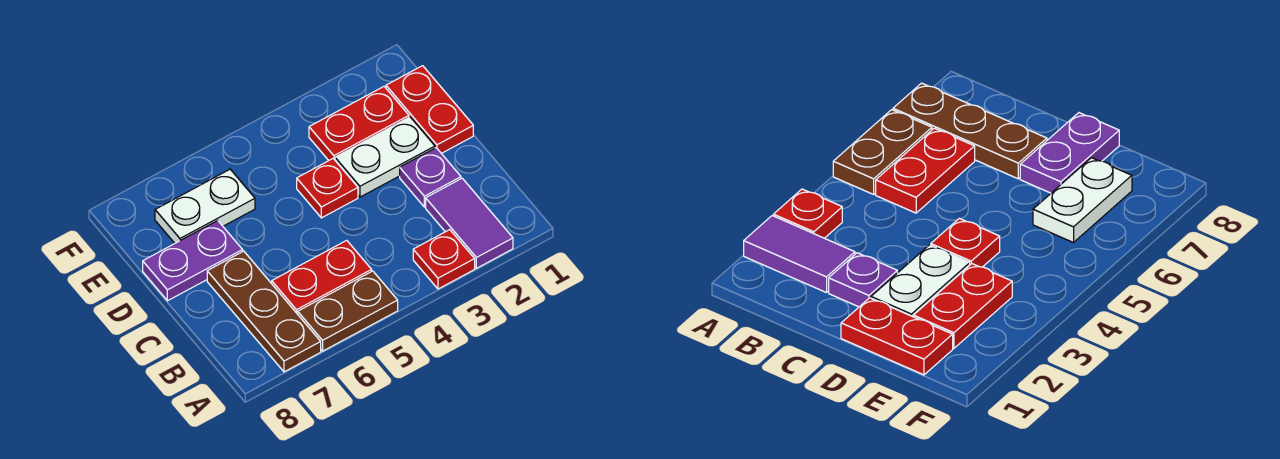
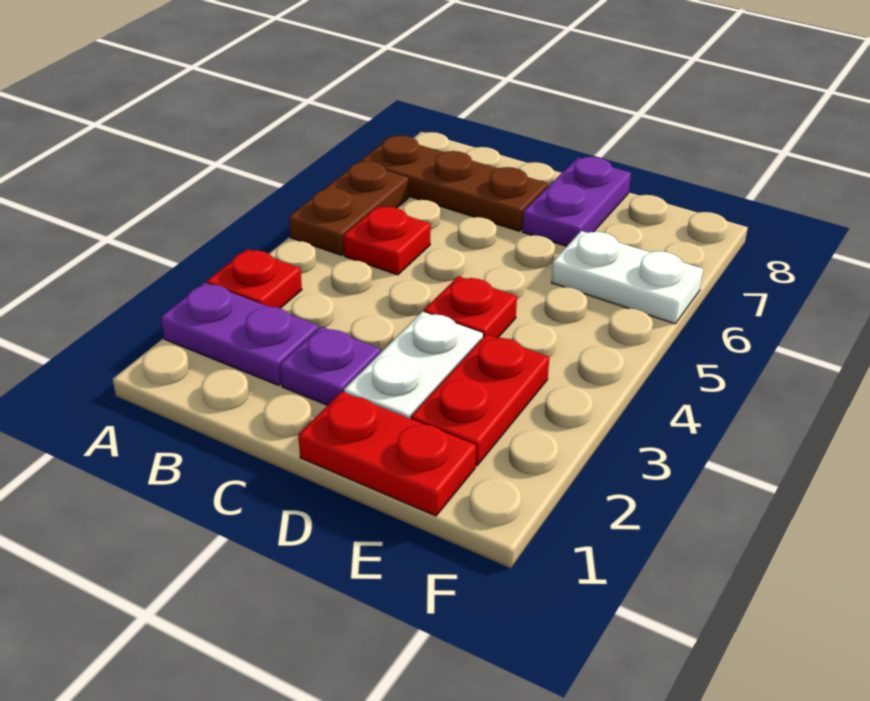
purple tile A2:B2 level 1 -> purple plate A2:B2 level 1
red plate B5:B6 level 1 -> red plate B5 level 1
white plate E6:E7 level 1 -> white plate E6:F6 level 1

